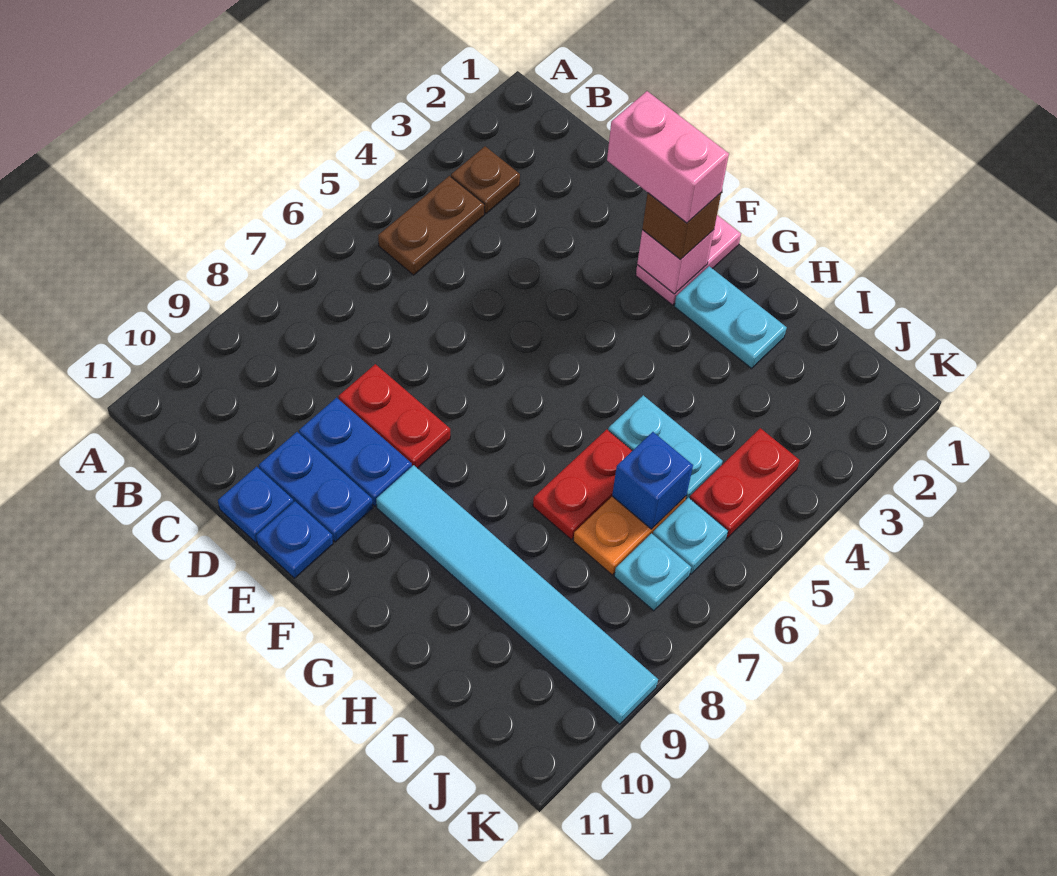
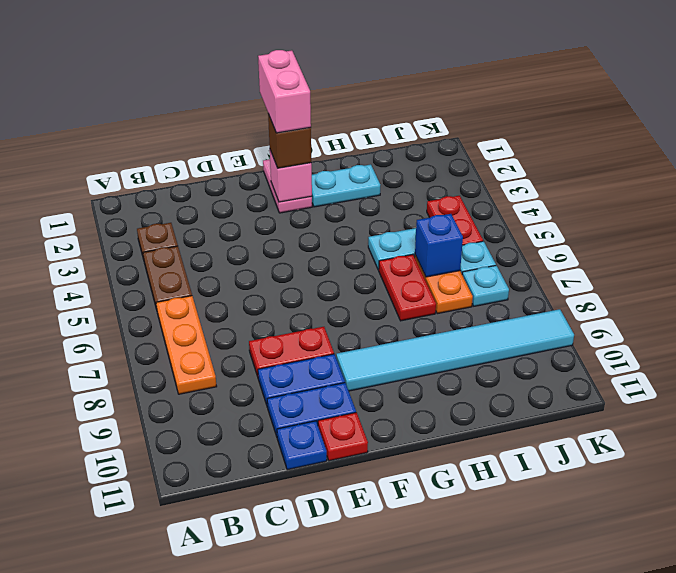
none -> orange plate B6:B8 level 1
pink brick E2:F2 level 4 -> pink brick F1:F2 level 4
blue plate E11 level 1 -> red plate E11 level 1

